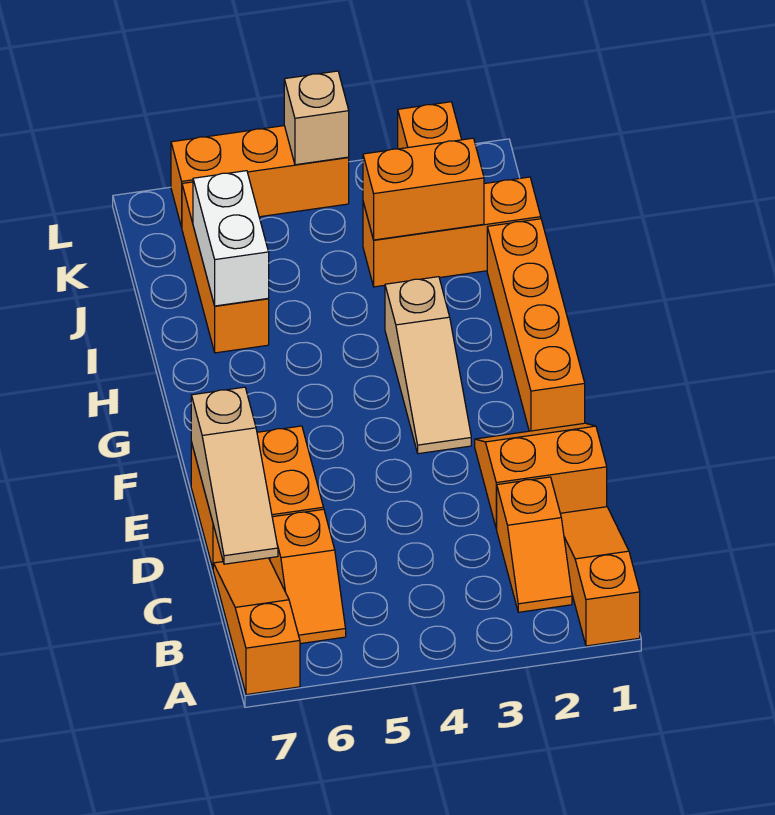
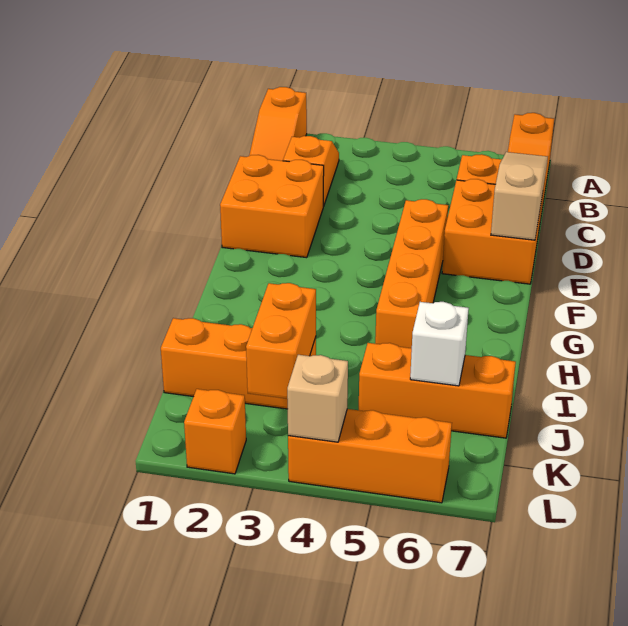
orange slope D1:E2 level 1 top D -> orange brick D1:E2 level 1
orange brick F1:I1 level 1 -> orange brick E5:H5 level 1
tan slope F3:H3 level 1 top H -> none
orange brick I6:K6 level 1 -> orange brick J5:J7 level 1
white brick I6:J6 level 2 -> white brick J6 level 2
orange brick J2:J3 level 2 -> orange brick J3:K3 level 2

